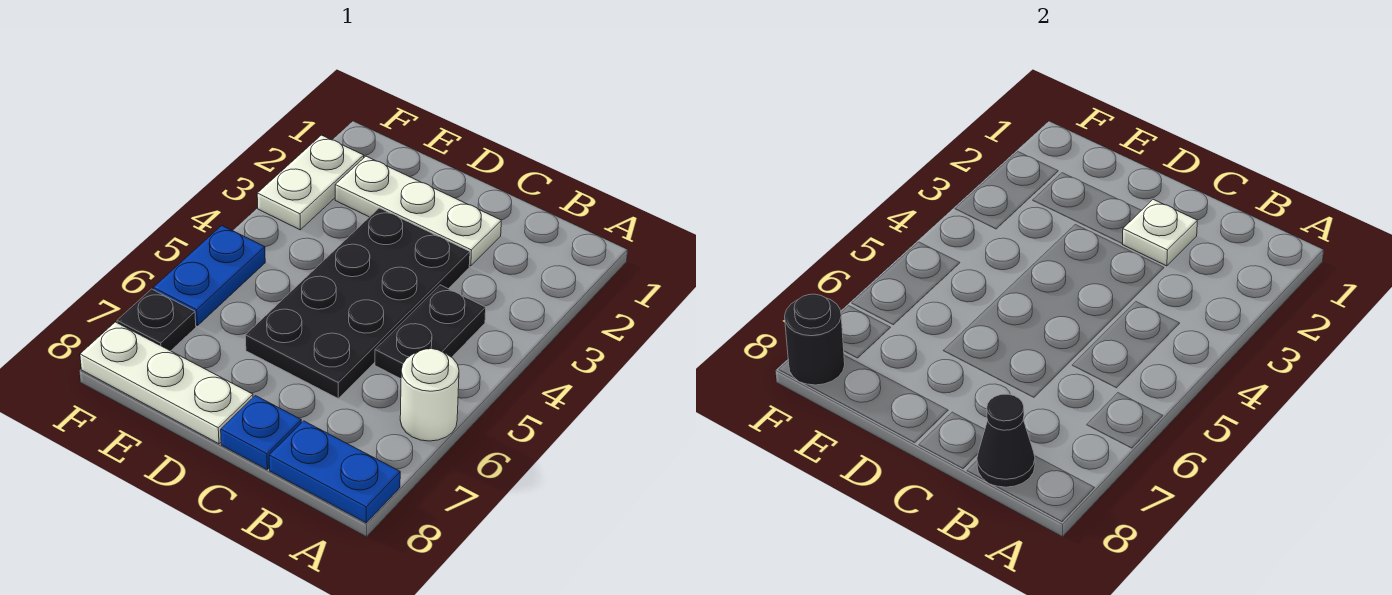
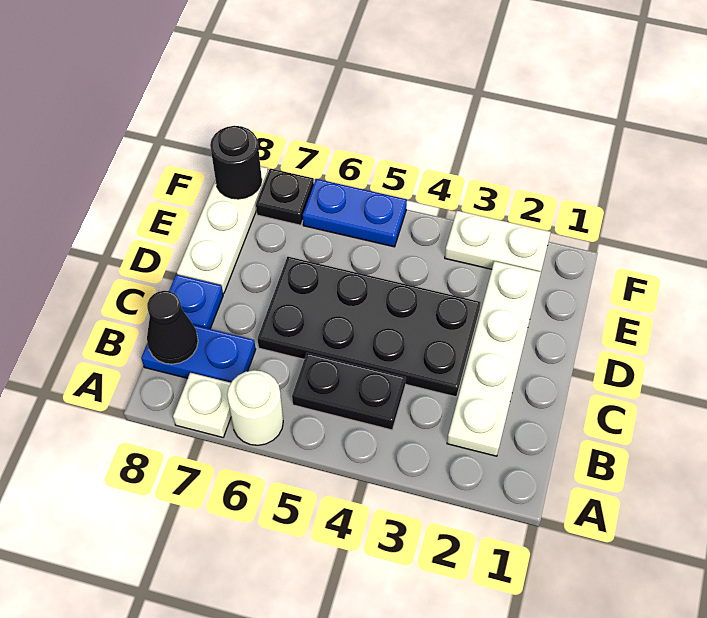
blue plate A8:B8 level 1 -> blue plate B7:B8 level 1
white plate C2:E2 level 1 -> white plate B2:E2 level 1
white plate C2 level 2 -> white plate A7 level 1

